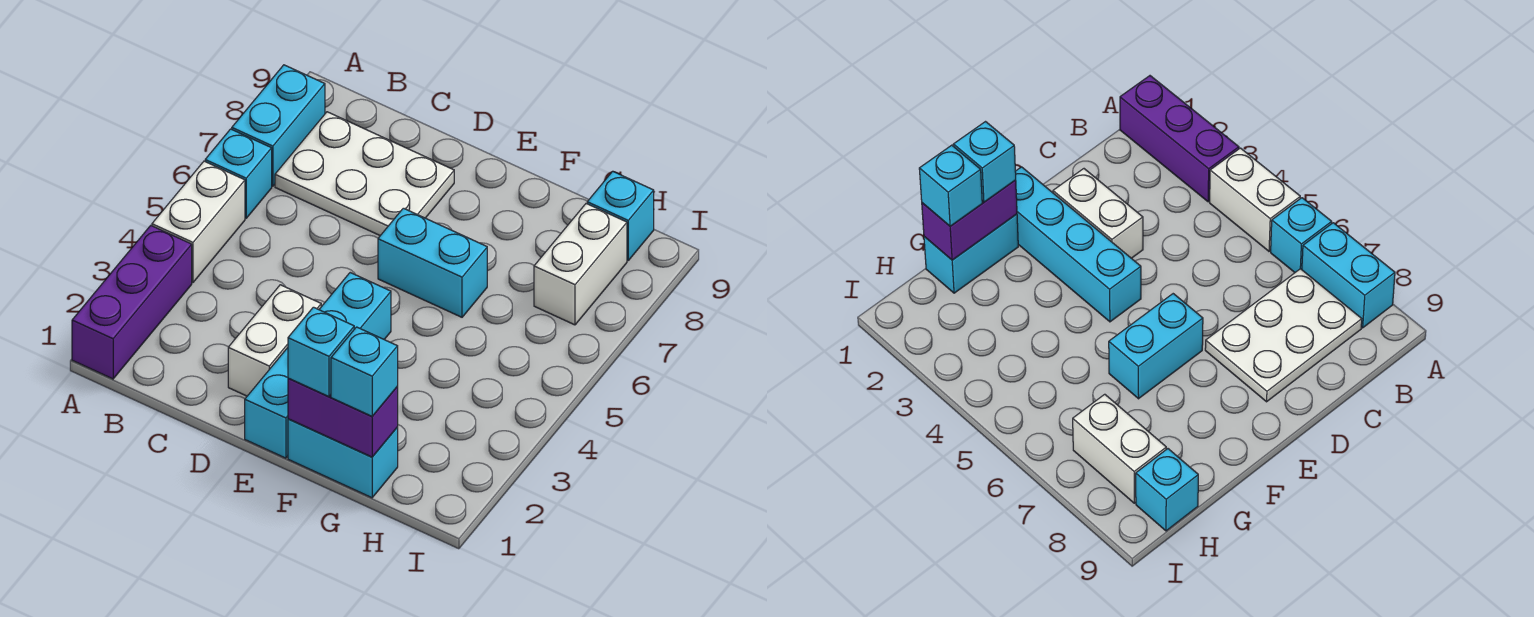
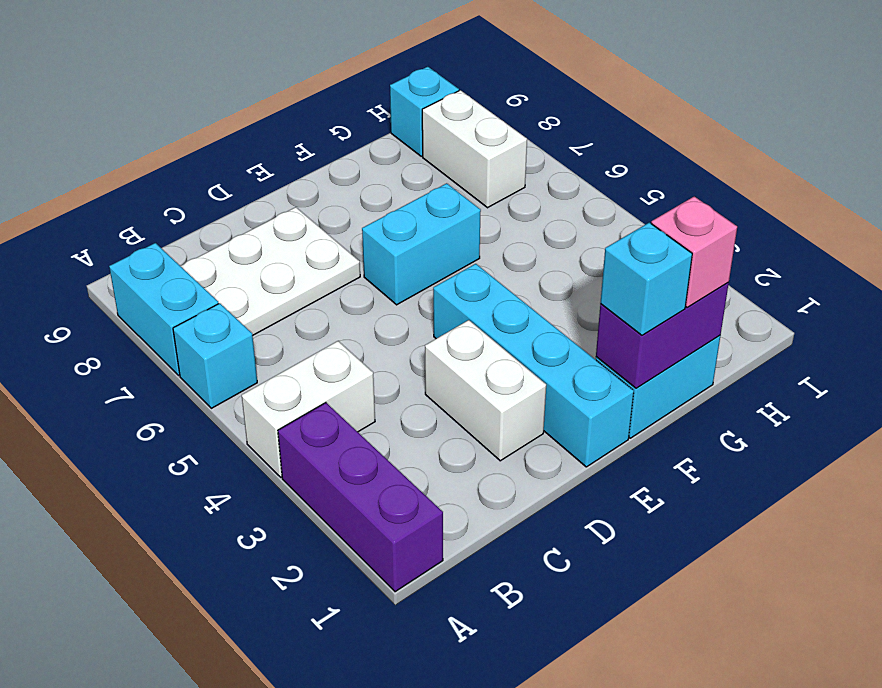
white brick A4:A5 level 1 -> white brick A4:B4 level 1
cyan brick G1 level 3 -> pink brick G1 level 3

